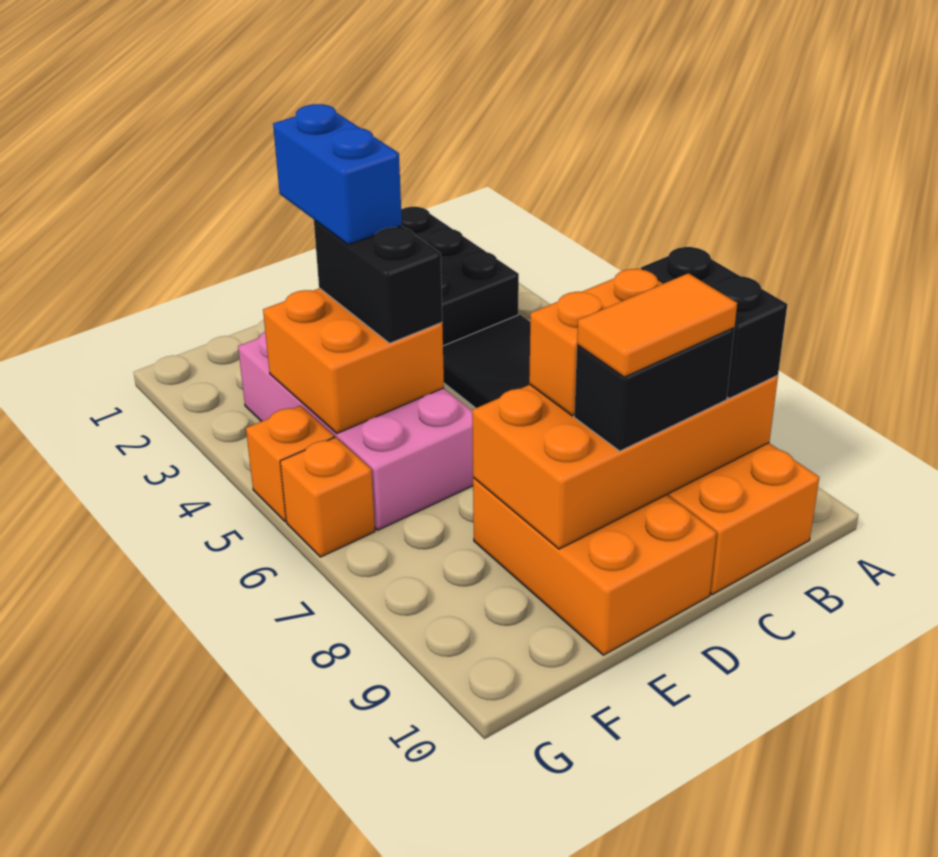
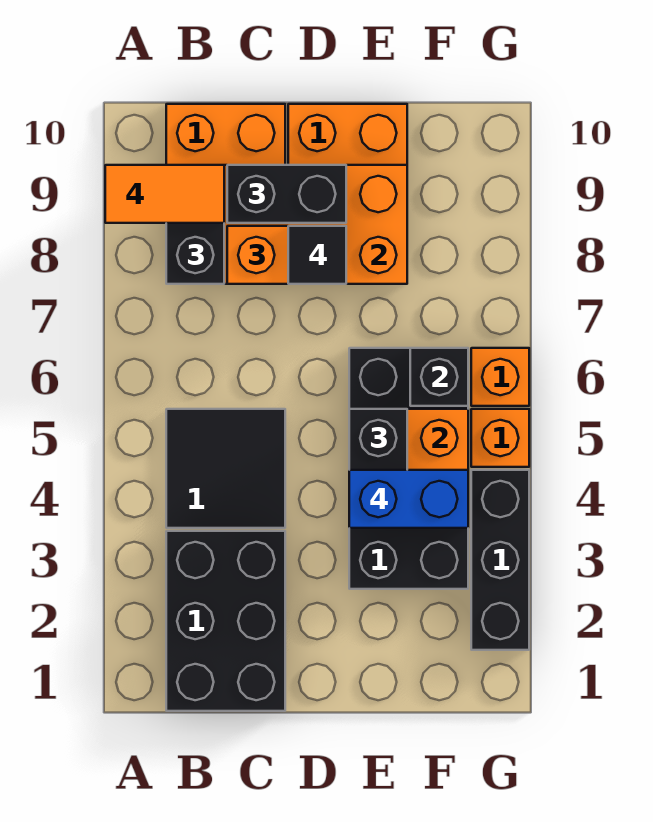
orange tile C9:D9 level 4 -> orange tile A9:B9 level 4
none -> black tile D8 level 4
pink brick E3:F6 level 1 -> black brick E3:F6 level 1
blue brick E3:E4 level 4 -> blue brick E4:F4 level 4
none -> black brick F6 level 2
none -> black brick G2:G4 level 1

